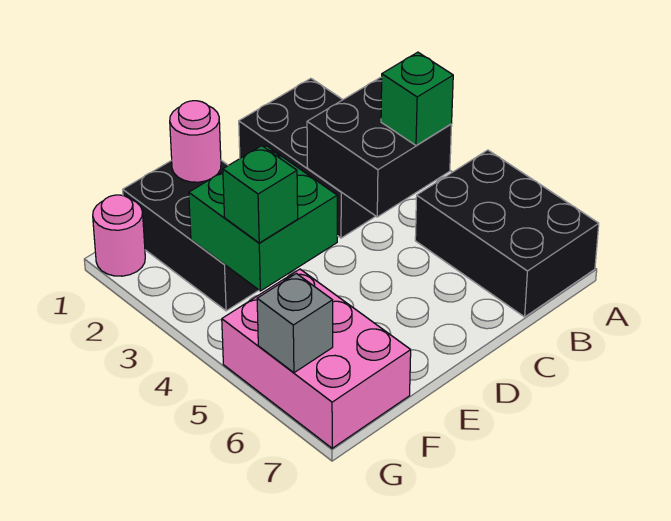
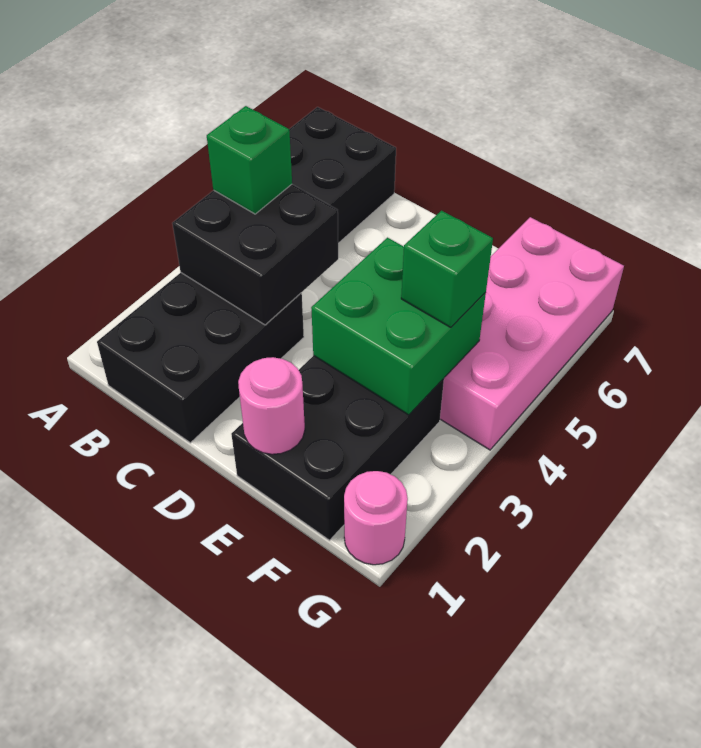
pink brick F5:G7 level 1 -> pink brick F4:G7 level 1
grey brick G6 level 2 -> none

